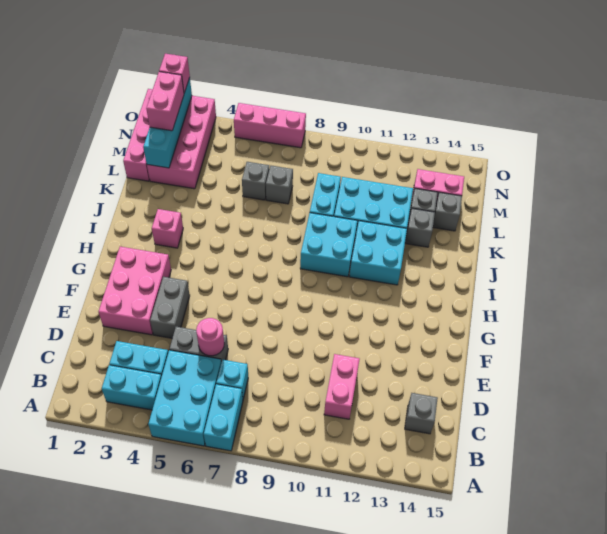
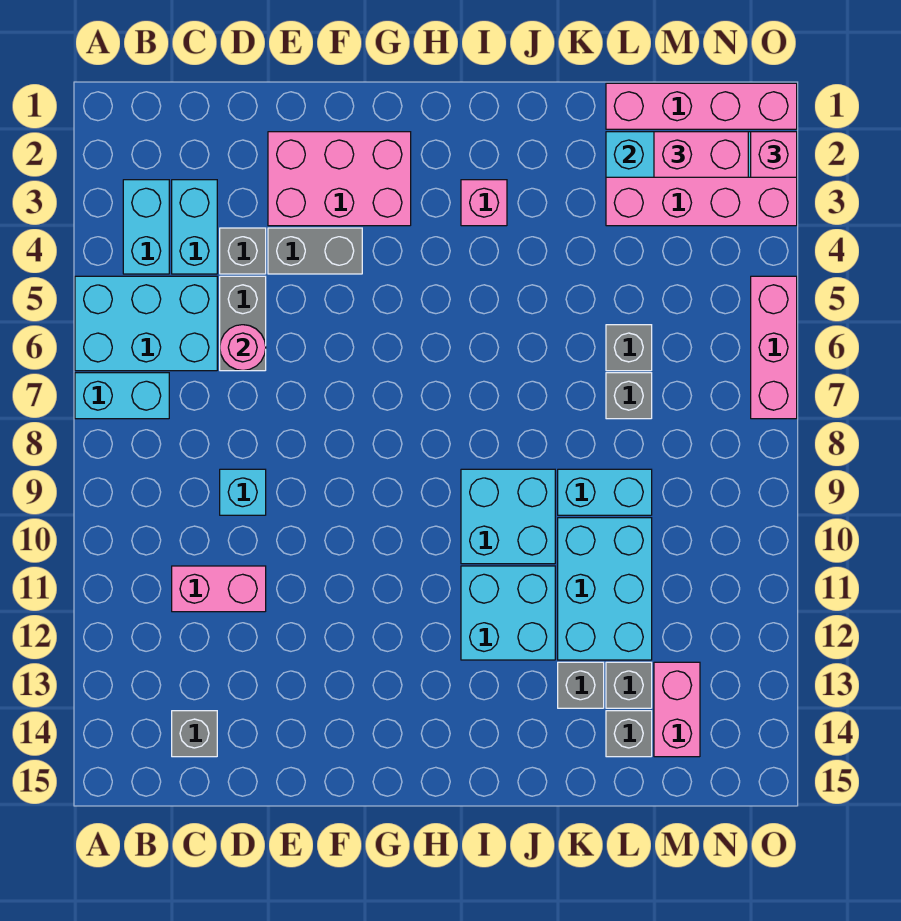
cyan brick C7 level 1 -> cyan brick D9 level 1
none -> grey brick D4 level 1

